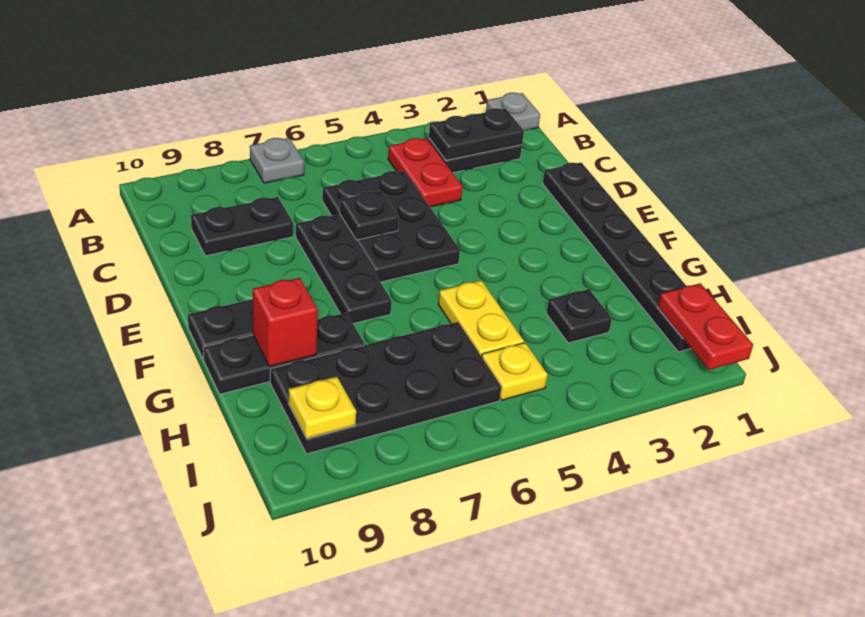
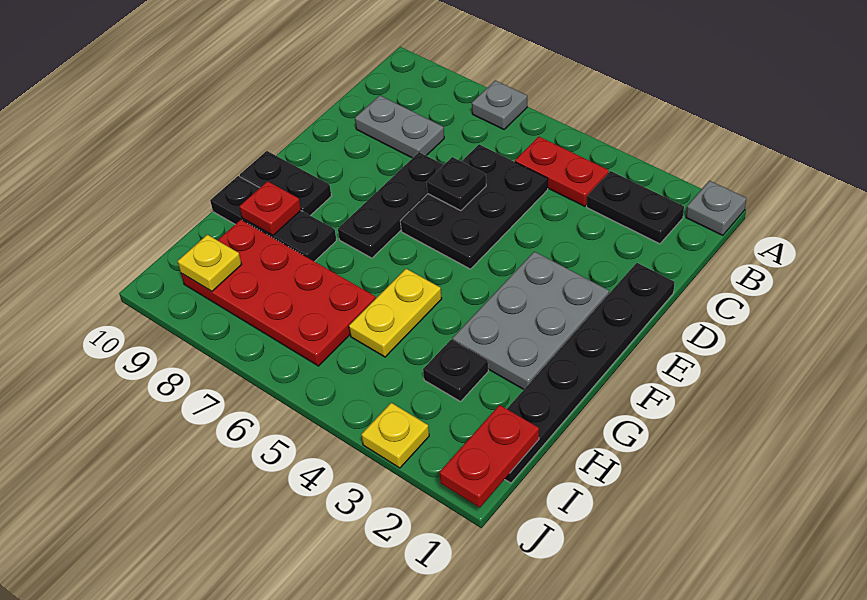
black plate B2:B3 level 2 -> none
red plate B4:C4 level 1 -> red plate B4:B5 level 1
black plate C8:C9 level 1 -> grey plate C8:C9 level 1
none -> grey plate E2:G3 level 1
red brick G9 level 2 -> red plate G9 level 2
black plate H6:I9 level 1 -> red plate H6:I9 level 1
yellow plate I5 level 1 -> yellow plate J3 level 1

